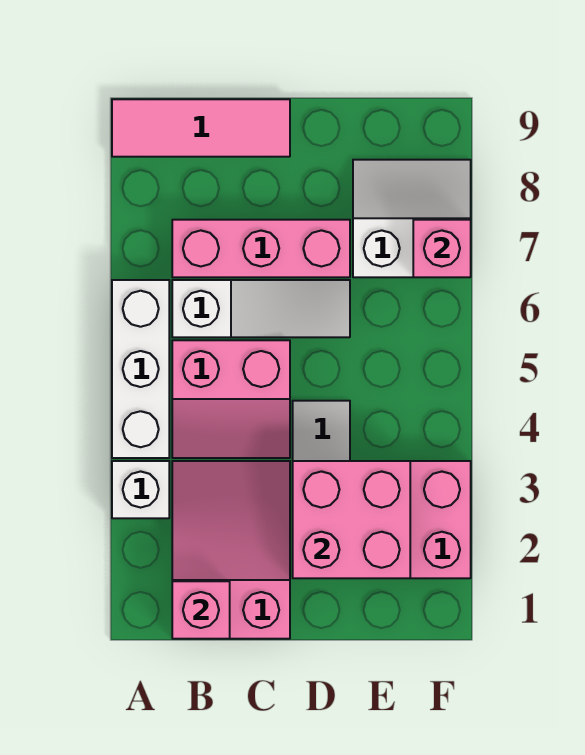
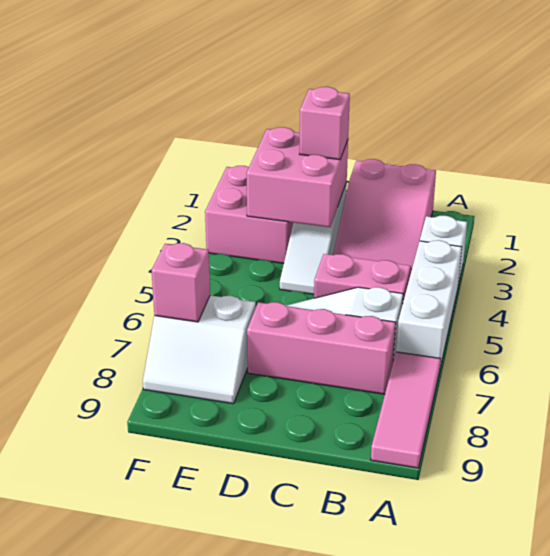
pink tile A9:C9 level 1 -> pink tile A7:A9 level 1
pink brick B1 level 2 -> pink brick D2 level 3

